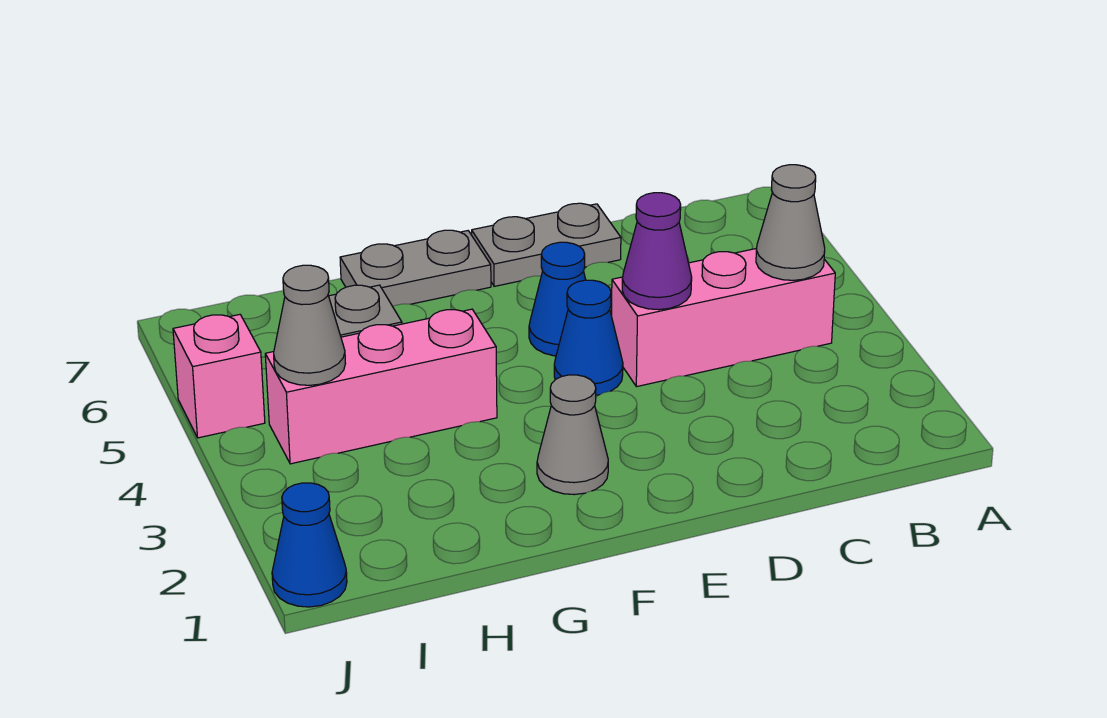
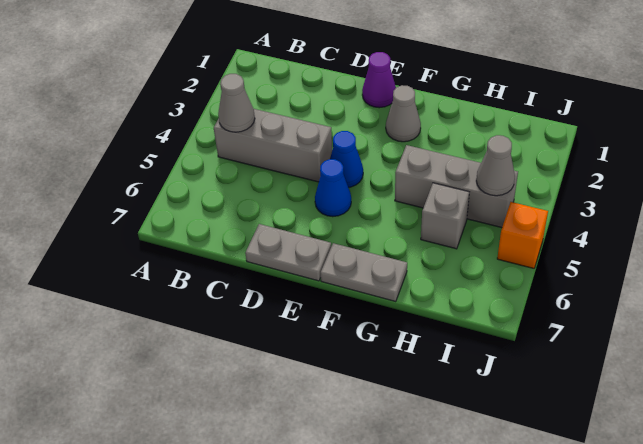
pink brick B4:D4 level 1 -> grey brick B4:D4 level 1
purple cone D4 level 2 -> purple cone E1 level 1
pink brick G4:I4 level 1 -> grey brick G4:I4 level 1
blue cone J1 level 1 -> none
pink brick J5 level 1 -> orange brick J5 level 1

